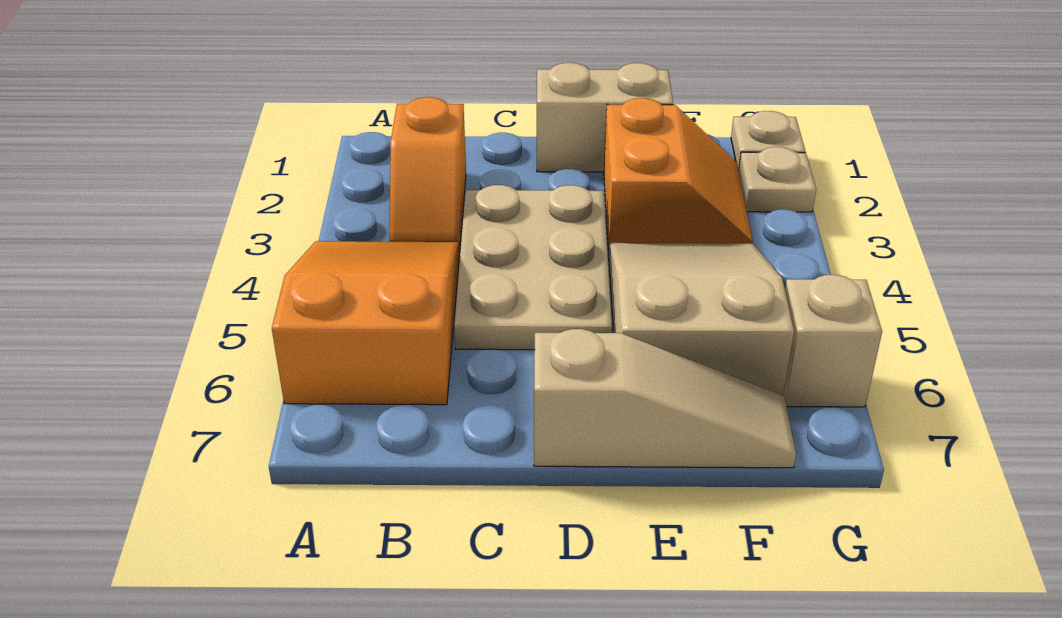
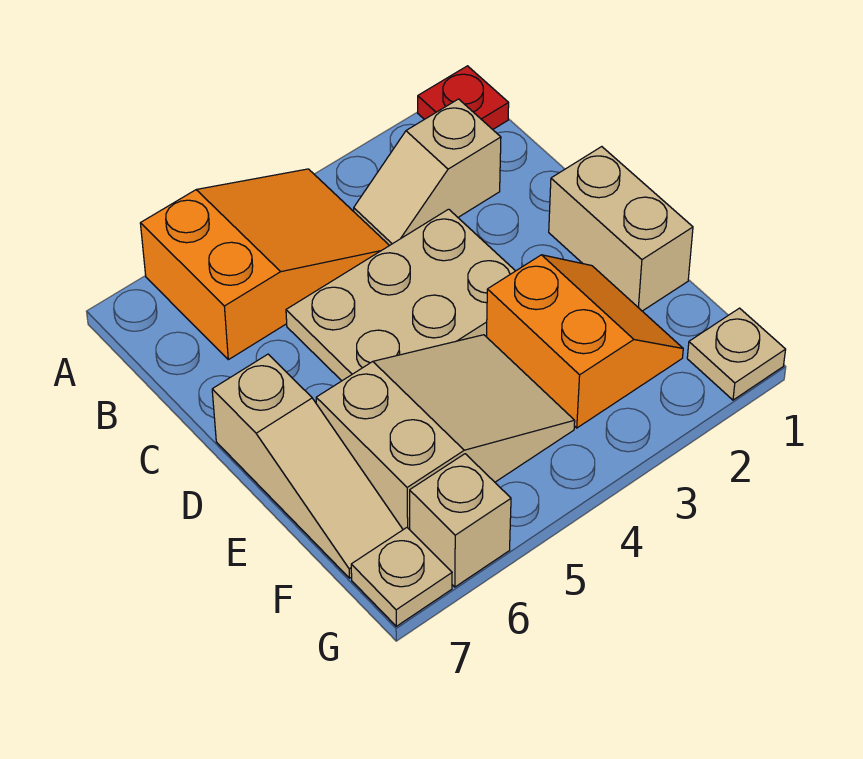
none -> red plate A1 level 1
orange slope B2:B3 level 1 top 2 -> tan slope B2:B3 level 1 top 2
orange slope E2:F3 level 1 top E -> orange slope E2:F3 level 1 top 3
tan plate G2 level 1 -> tan plate G7 level 1

